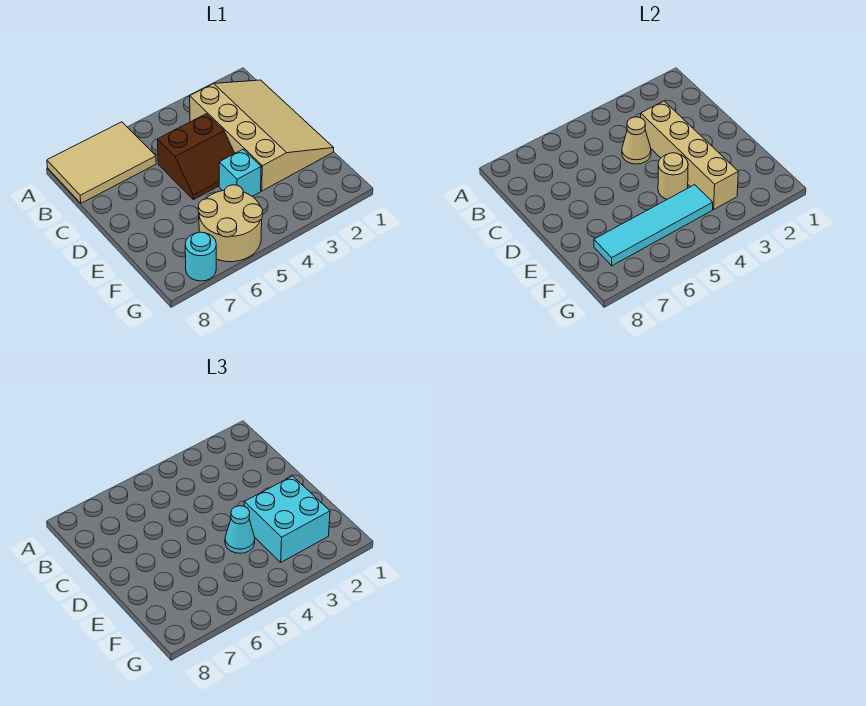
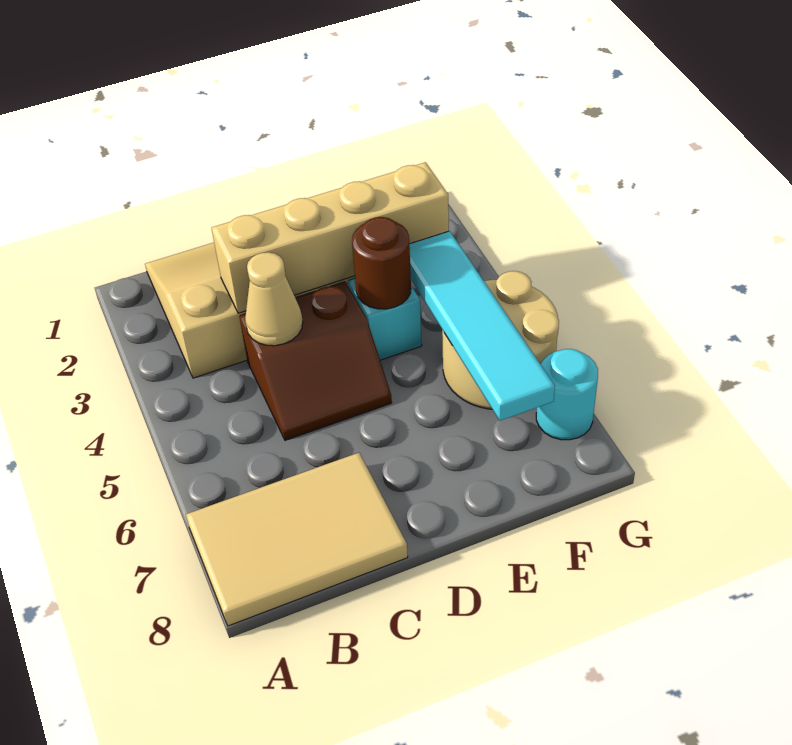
tan tile A6:B8 level 1 -> tan tile A7:C8 level 1
brown slope C4:D5 level 1 top C -> brown slope C4:D5 level 1 top 4
cyan brick E2:F3 level 3 -> none
tan round brick E4 level 2 -> brown round brick E4 level 2
cyan cone E4 level 3 -> none

